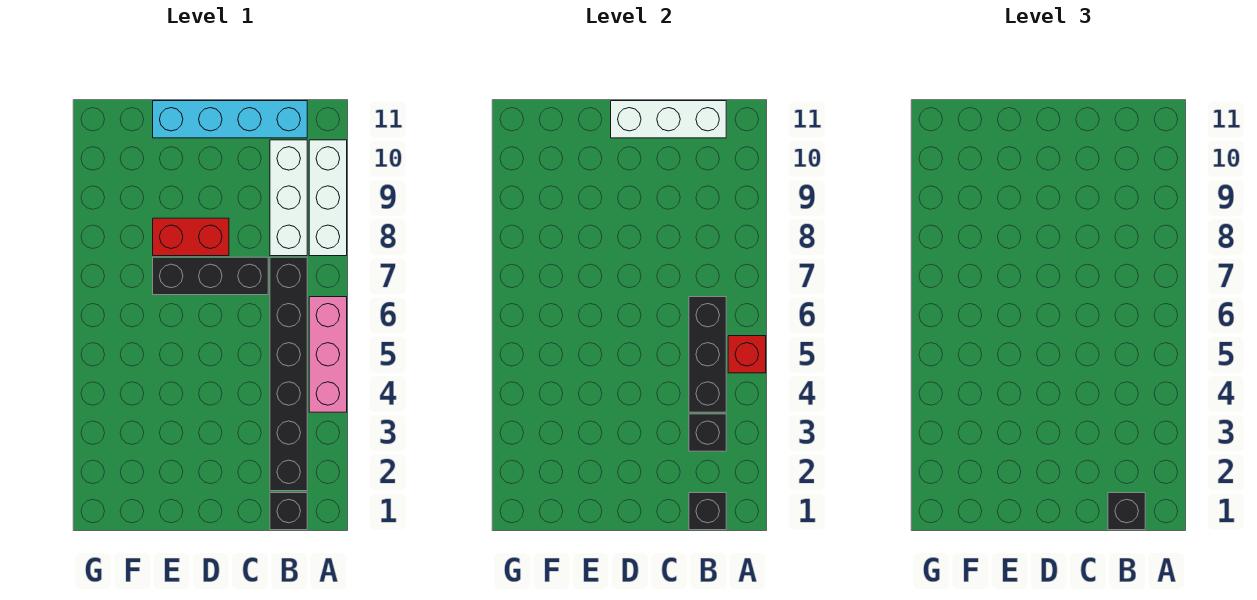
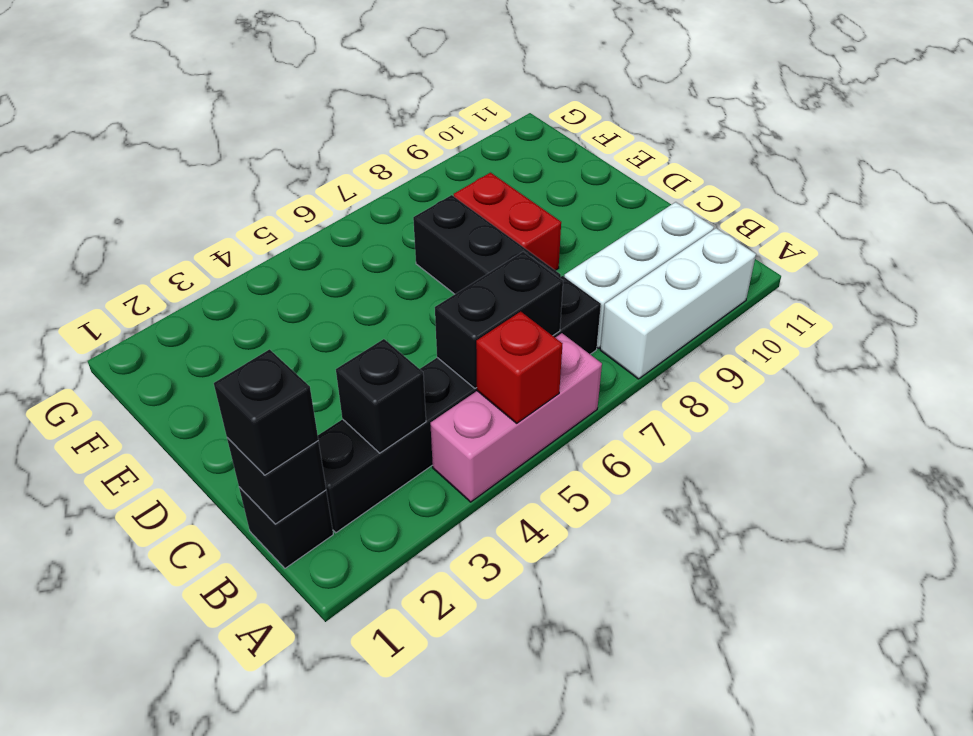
black brick B4:B6 level 2 -> black brick B5:B6 level 2
cyan brick B11:E11 level 1 -> none
white brick B11:D11 level 2 -> none

